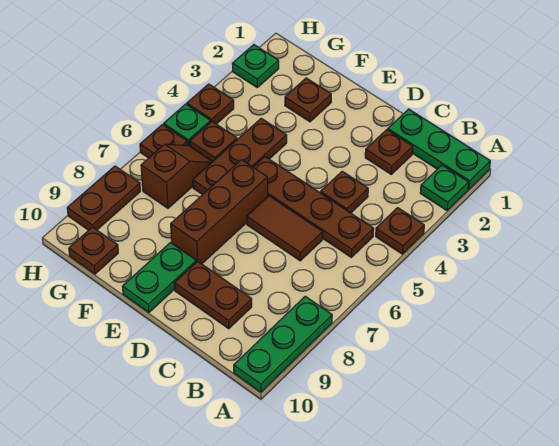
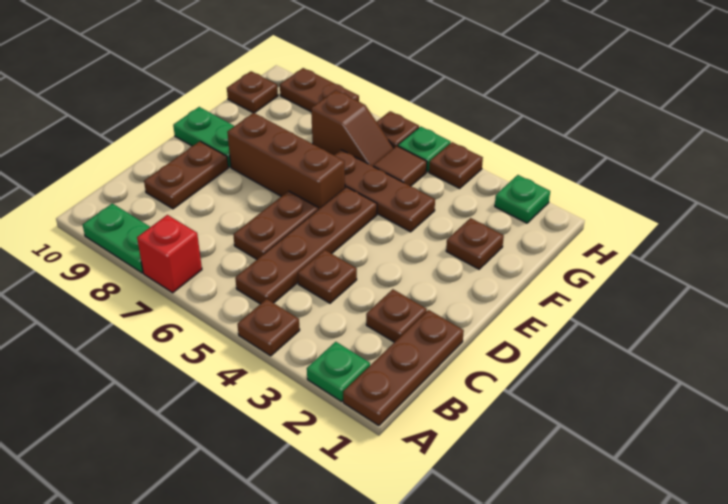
green plate A1:C1 level 1 -> brown plate A1:C1 level 1
none -> red brick A7 level 1
green plate A8:A10 level 1 -> green plate A8:A9 level 1
brown tile C6:D6 level 1 -> brown plate C6:D6 level 1
brown plate G5 level 1 -> brown tile G5 level 1

